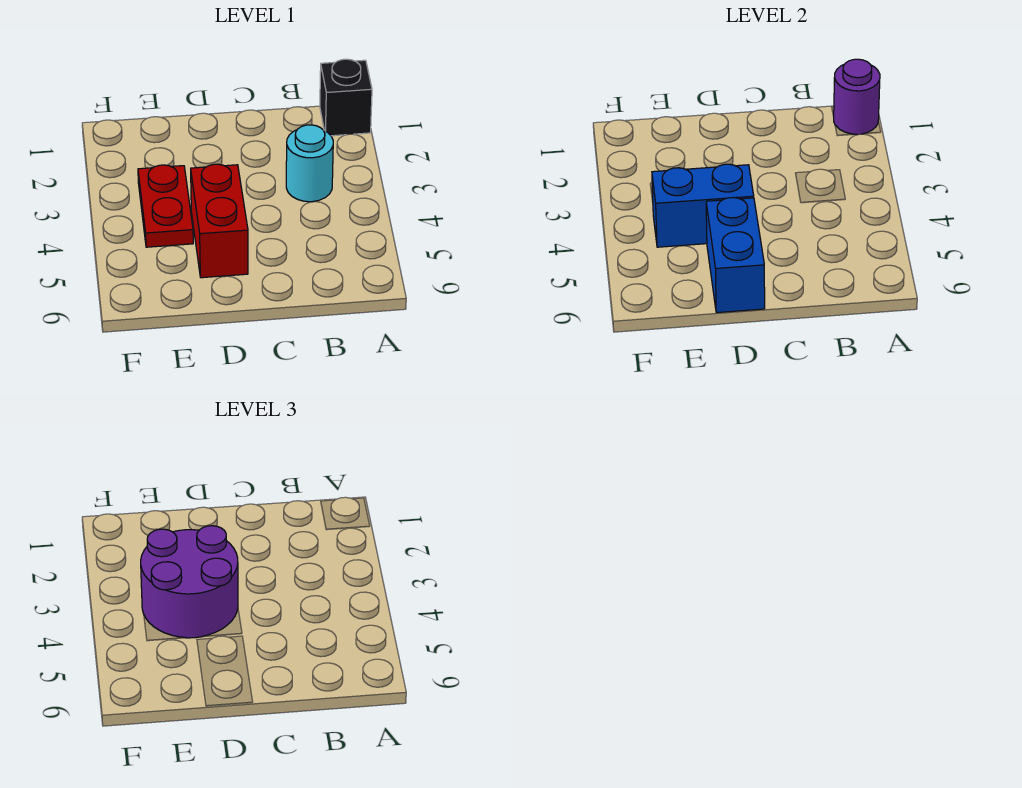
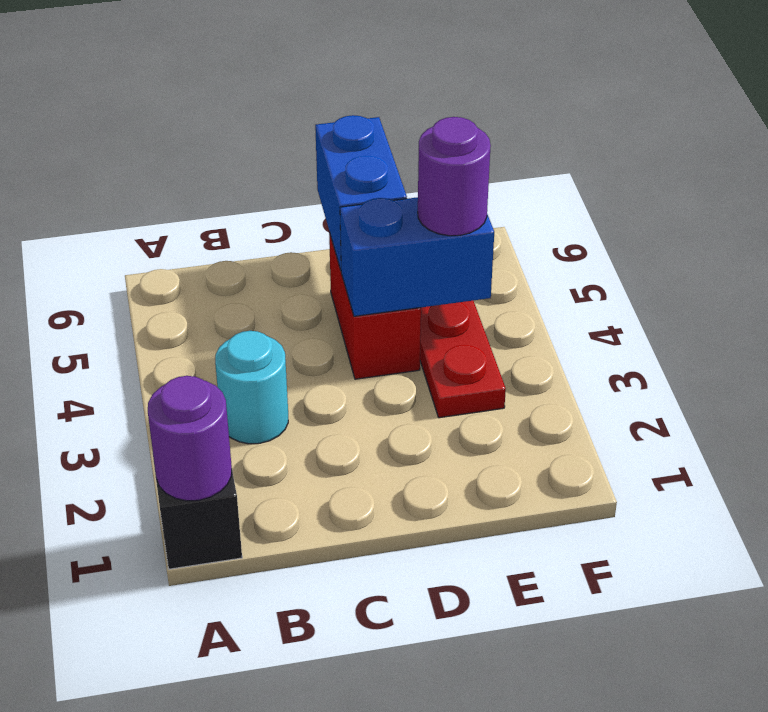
purple round brick D3:E4 level 3 -> purple round brick E4 level 3

